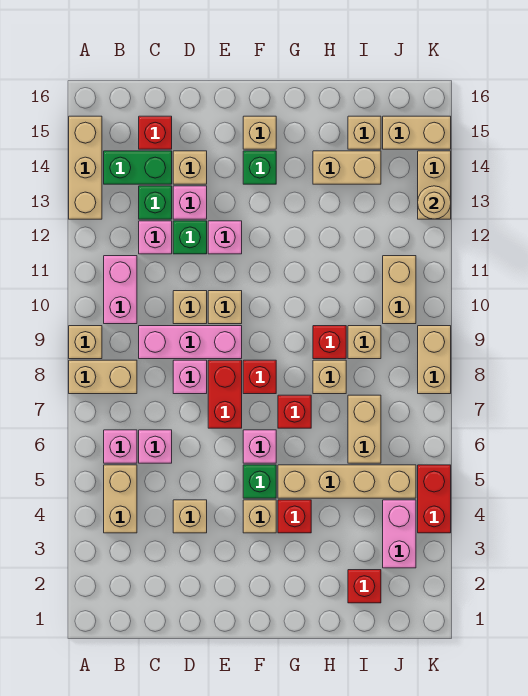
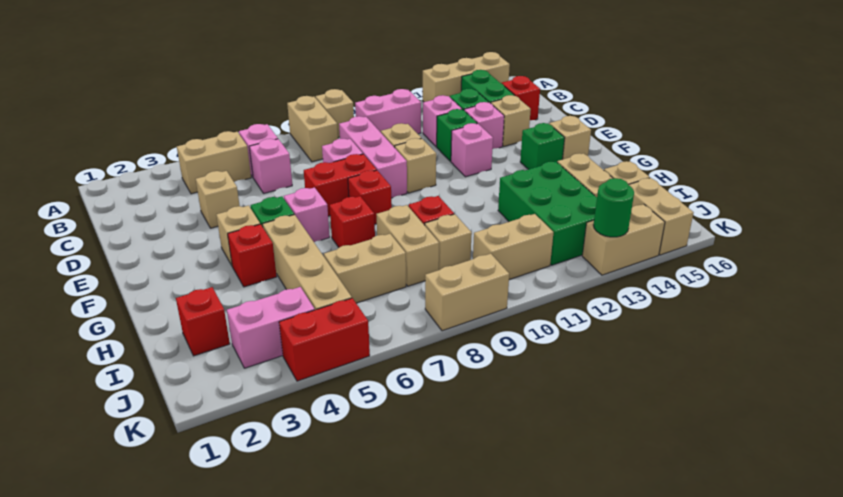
tan brick H8 level 1 -> tan brick H8:I8 level 1
none -> green brick H12:J13 level 1
tan round brick K13 level 2 -> green round brick K13 level 2

